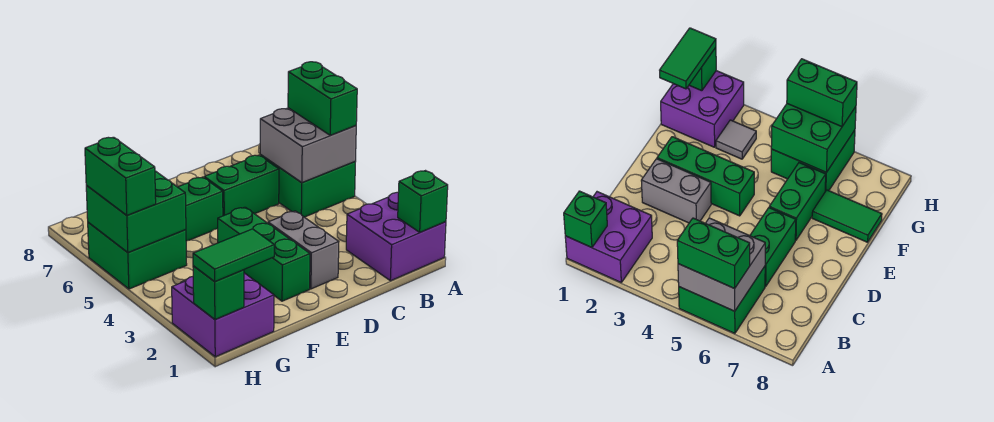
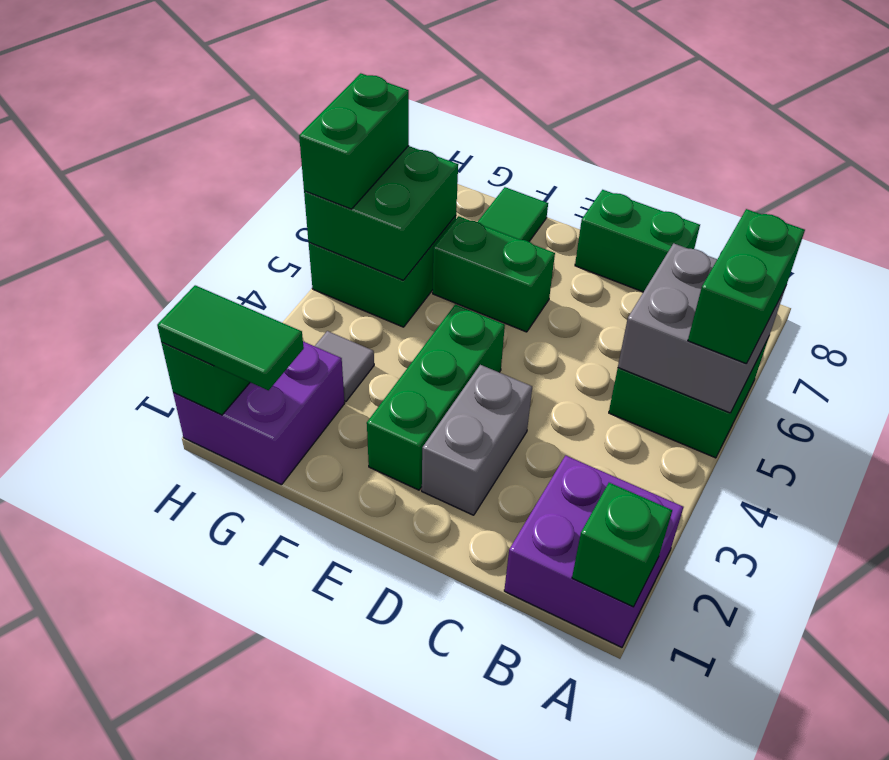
green brick C6:D6 level 1 -> green brick C8:D8 level 1

